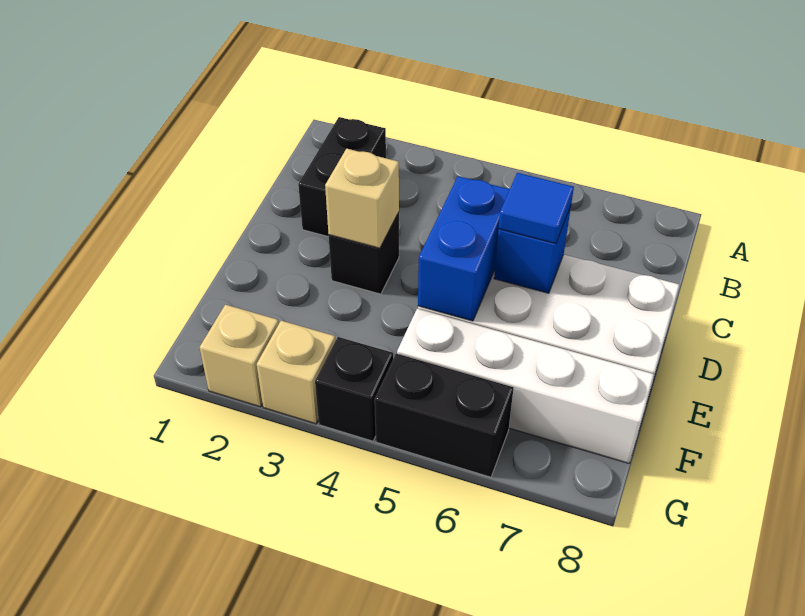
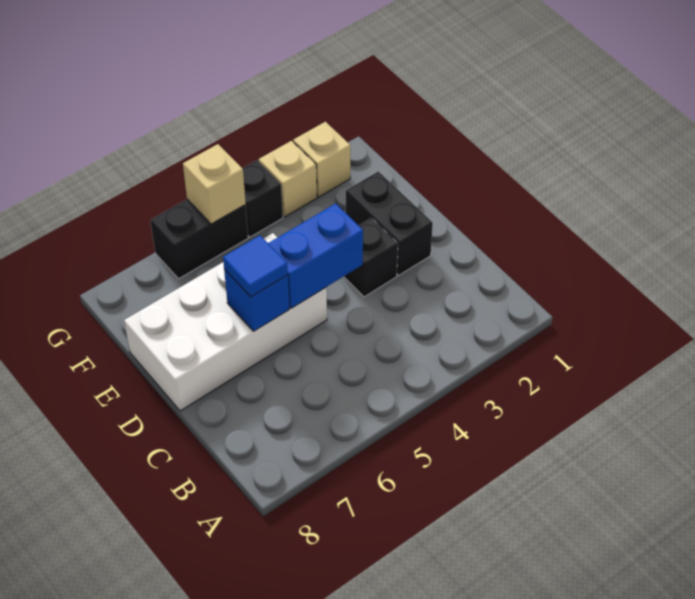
black brick B2:C2 level 1 -> black brick D2:E2 level 1
tan brick D3 level 2 -> tan brick G5 level 2
blue brick D5:E5 level 2 -> blue brick D4:D5 level 2
white brick F5:F8 level 1 -> none

